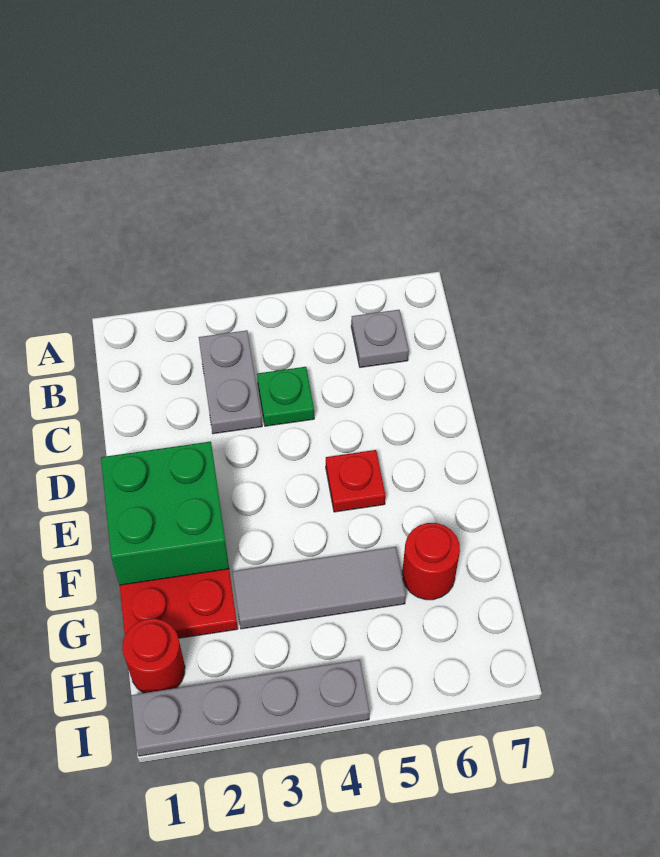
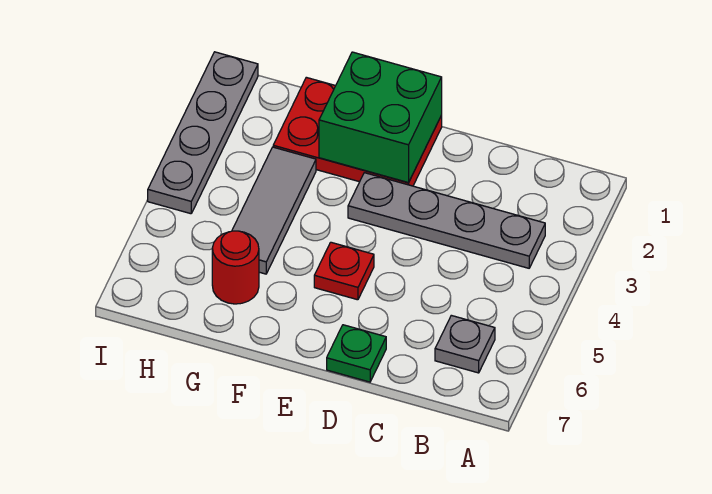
grey plate B3:C3 level 1 -> grey plate B3:E3 level 1
green plate C4 level 1 -> green plate D7 level 1
red round brick H1 level 1 -> none

